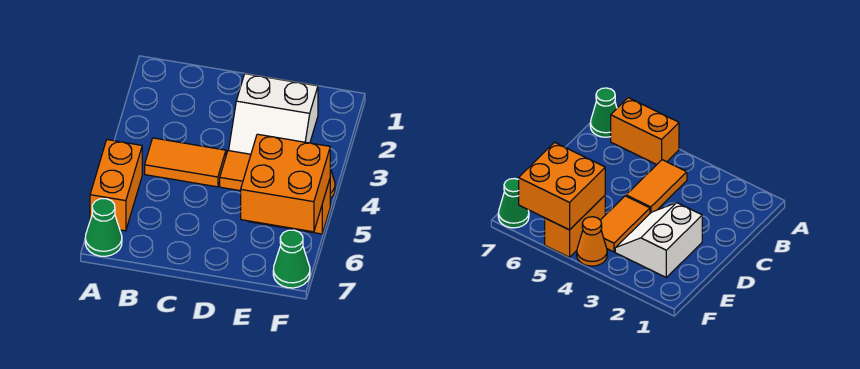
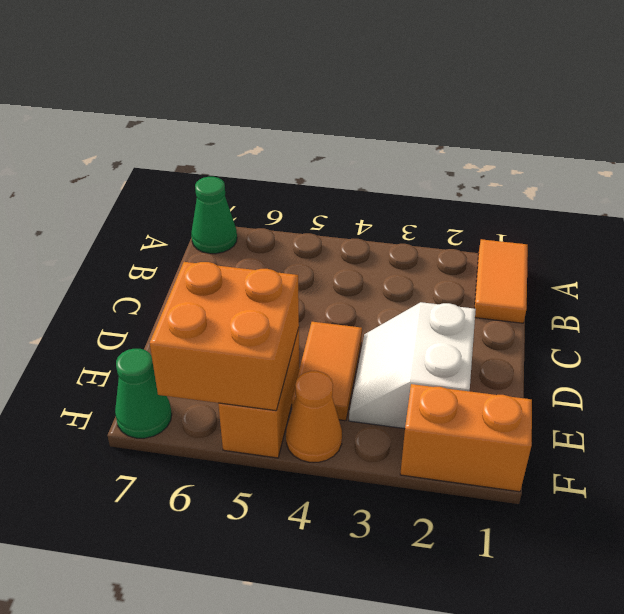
orange brick A5:A6 level 1 -> orange brick F1:F2 level 1
orange tile B4:C4 level 1 -> orange tile A1:B1 level 1

